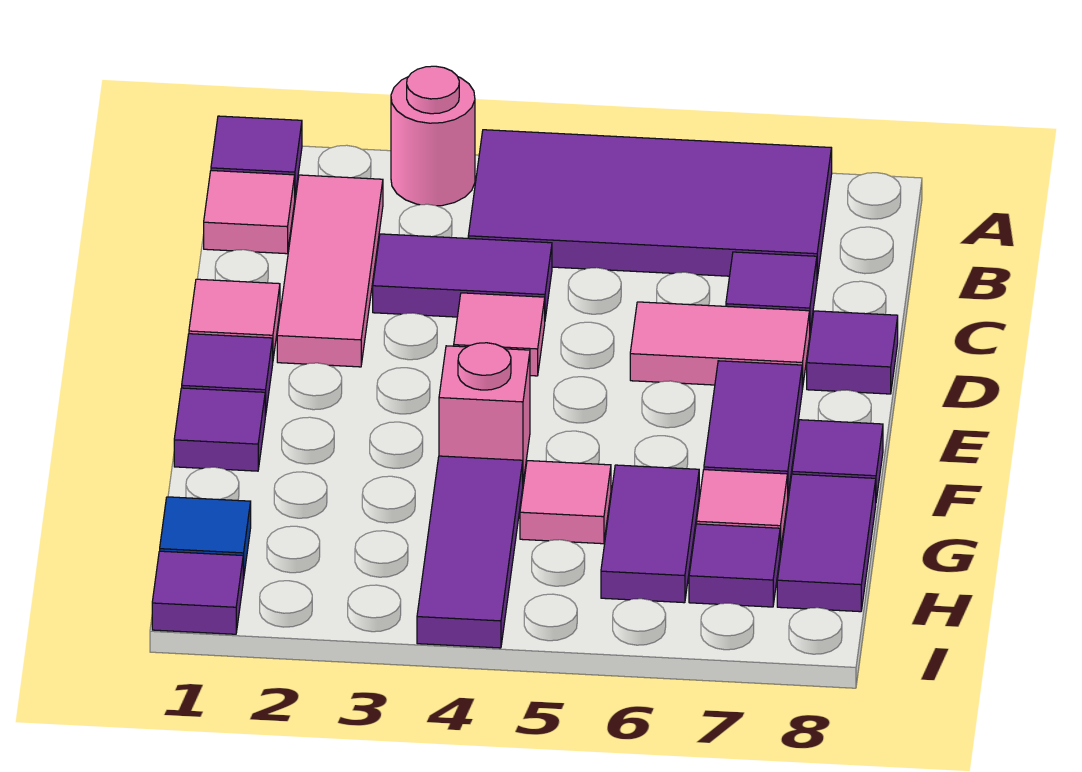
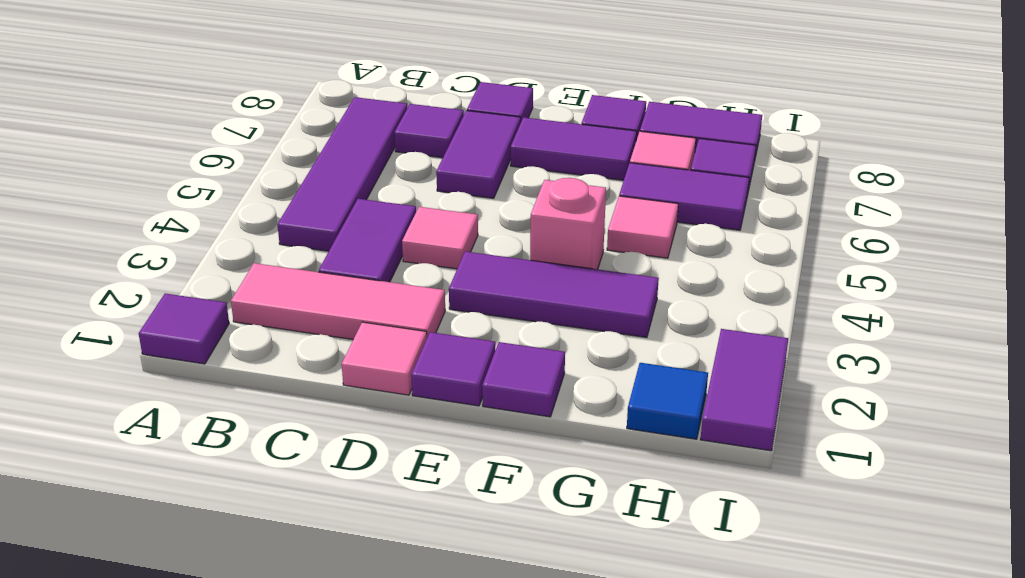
pink round brick A3 level 1 -> none
purple tile A4:B7 level 1 -> purple tile B4:B7 level 1
pink tile B1 level 1 -> none
pink tile D6:D7 level 1 -> purple tile D6:D7 level 1
purple tile G4:I4 level 1 -> purple tile E3:G3 level 1
purple tile I1 level 1 -> purple tile I1:I2 level 1

